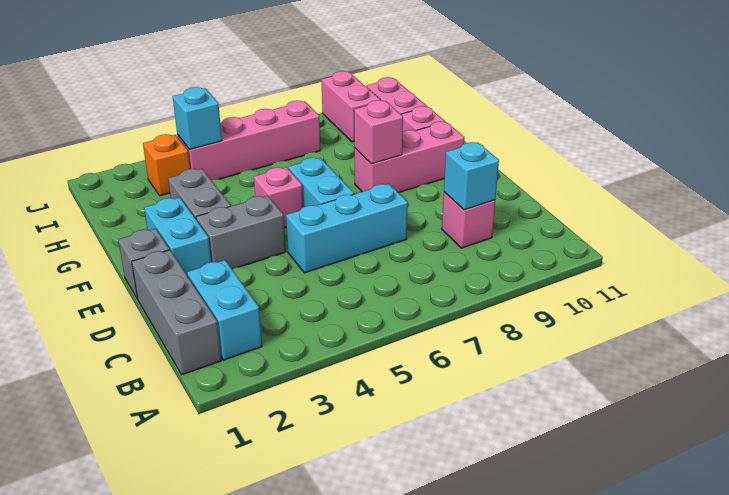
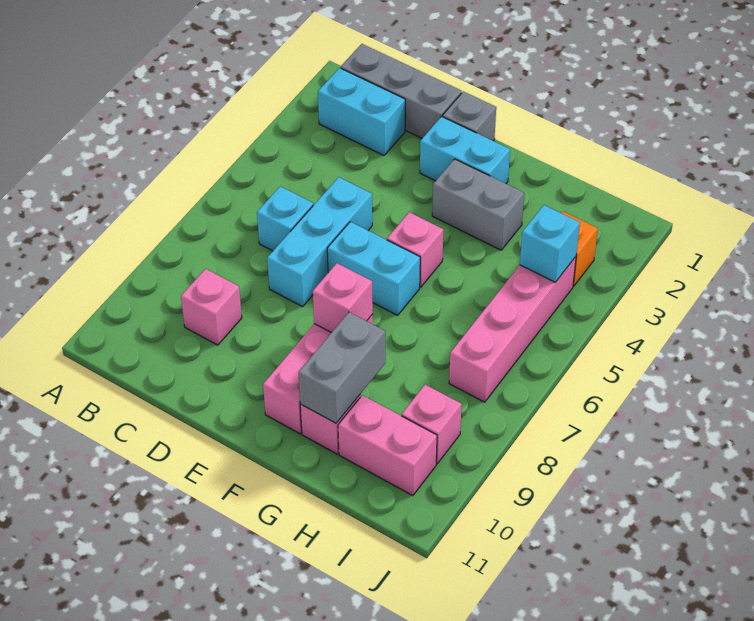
cyan brick C9 level 2 -> cyan brick C6 level 1
grey brick E3:E4 level 1 -> grey brick G9:G10 level 2
pink brick I9:J9 level 1 -> pink brick I9 level 1

